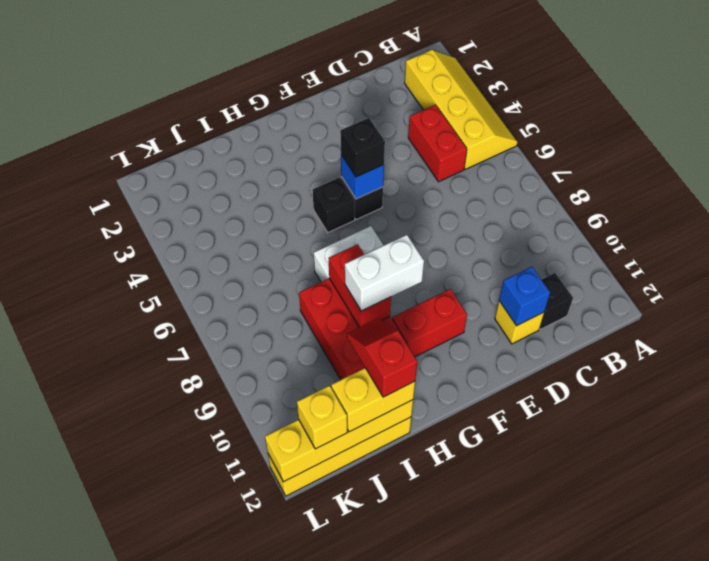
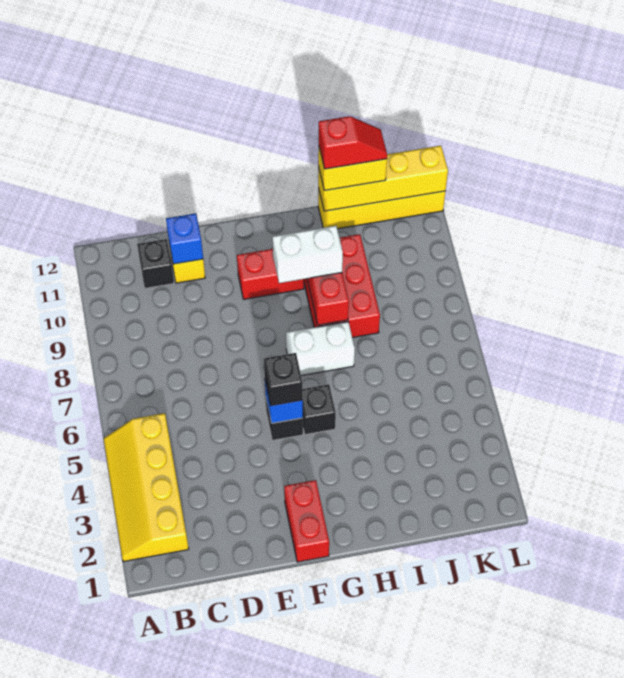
red brick C4:C5 level 1 -> red brick F1:F2 level 1
red slope I11:I12 level 4 top 12 -> red slope I12:J12 level 4 top I
yellow brick K12 level 3 -> none

